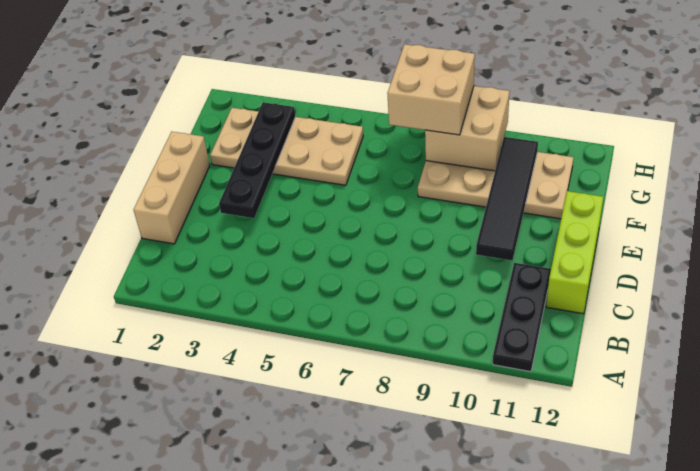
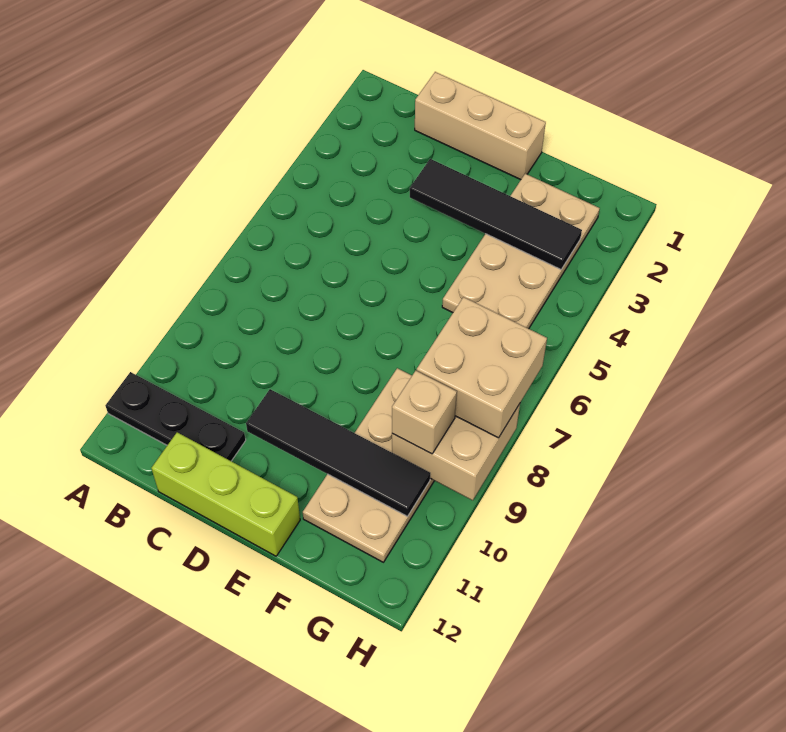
black plate D3:G3 level 2 -> black tile D3:G3 level 2
none -> tan brick G9 level 3

